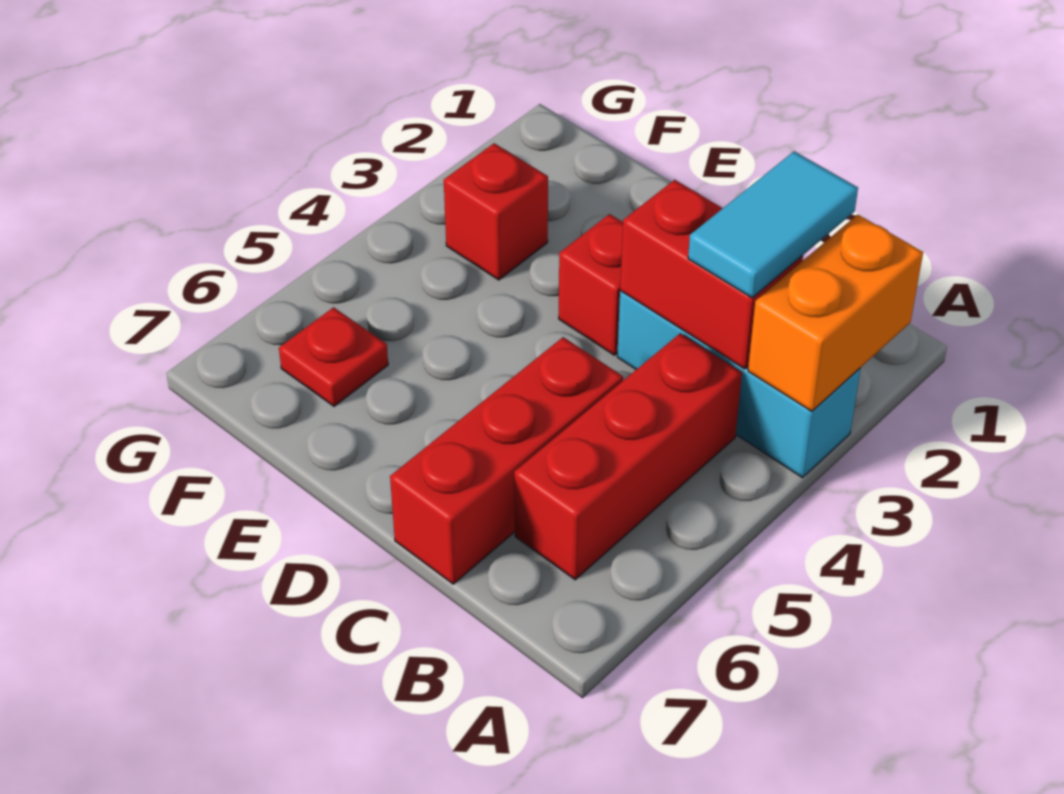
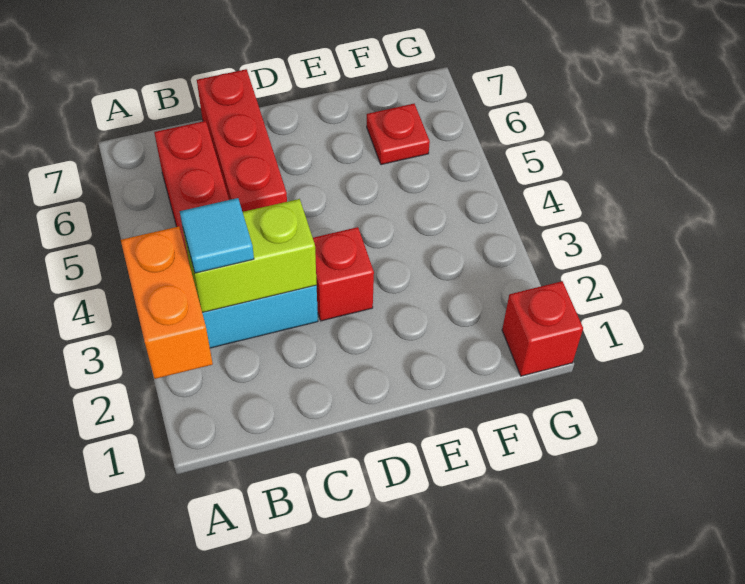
cyan tile B2:B3 level 3 -> cyan tile B3 level 3
red brick B3:C3 level 2 -> lime brick B3:C3 level 2
red brick F3 level 1 -> red brick G1 level 1

